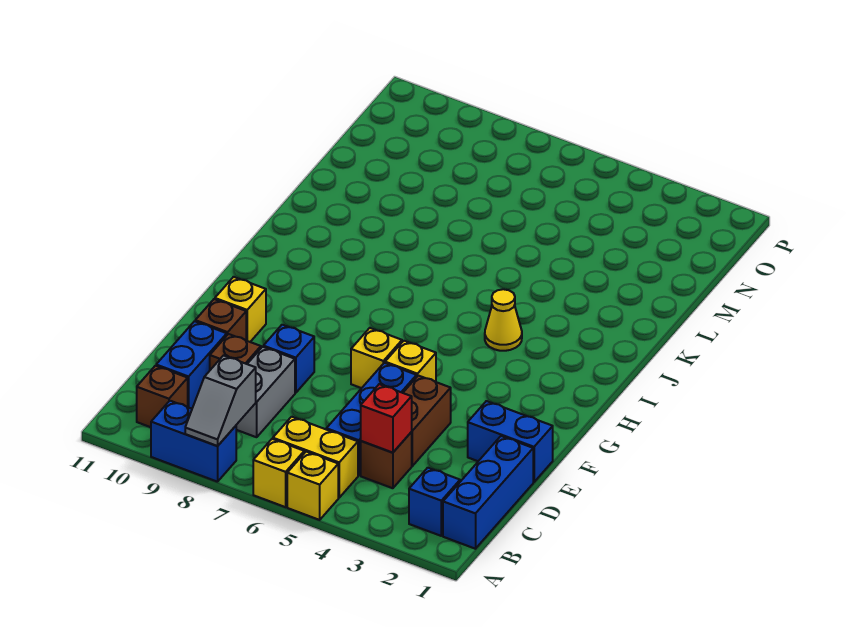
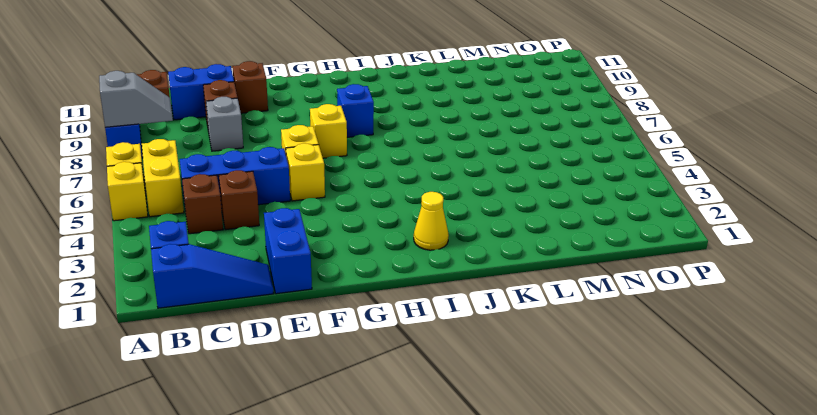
grey slope A8:B8 level 2 top B -> grey slope A8:B8 level 2 top A
blue brick B1:D1 level 1 -> blue slope B1:D1 level 1 top B
red brick C4 level 2 -> none
grey brick C8:D8 level 1 -> grey brick D8 level 1
brown brick D4:E4 level 1 -> brown brick D4 level 1
blue brick E8 level 1 -> blue brick H8 level 1
yellow brick F10 level 1 -> yellow brick G7 level 1
yellow cone I4 level 1 -> yellow cone I2 level 1

